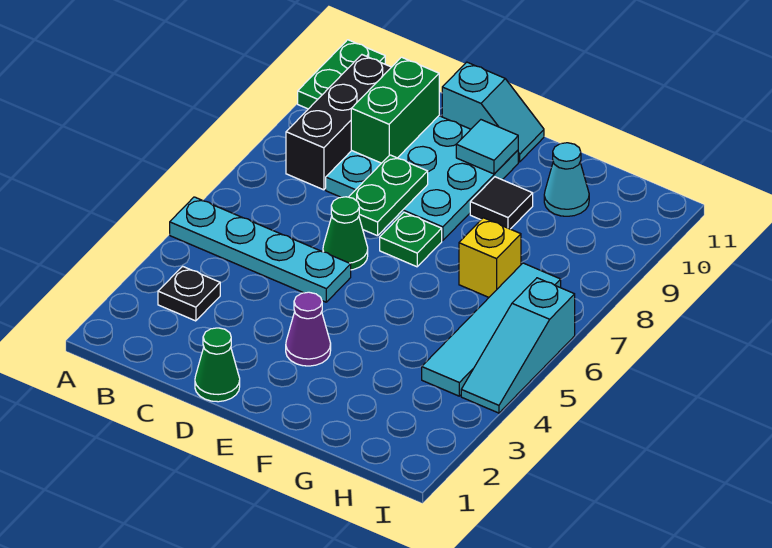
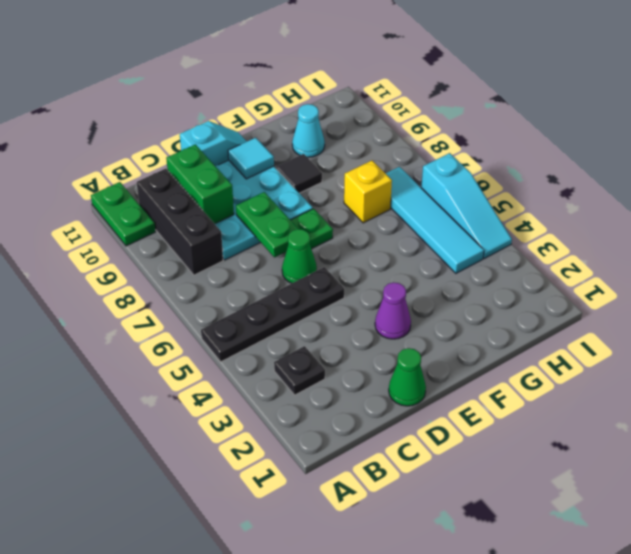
cyan plate A5:D5 level 1 -> black plate A5:D5 level 1

